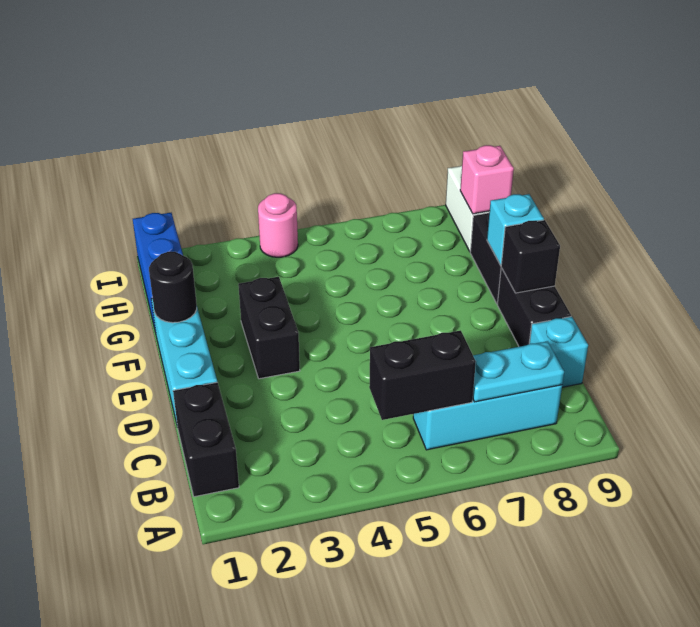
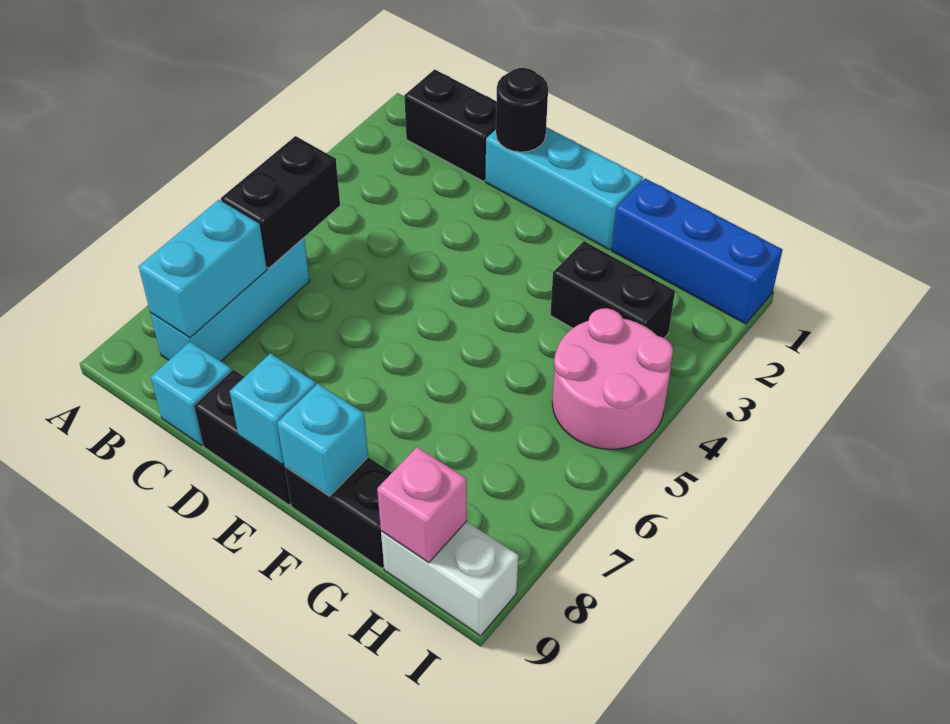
cyan plate B7:B8 level 2 -> cyan brick B7:B8 level 2
black brick E3:F3 level 1 -> black brick G3:H3 level 1
black brick E9 level 2 -> cyan brick E9 level 2
black round brick F1 level 2 -> black round brick D1 level 2
pink round brick I4 level 1 -> pink round brick H4:I5 level 1

